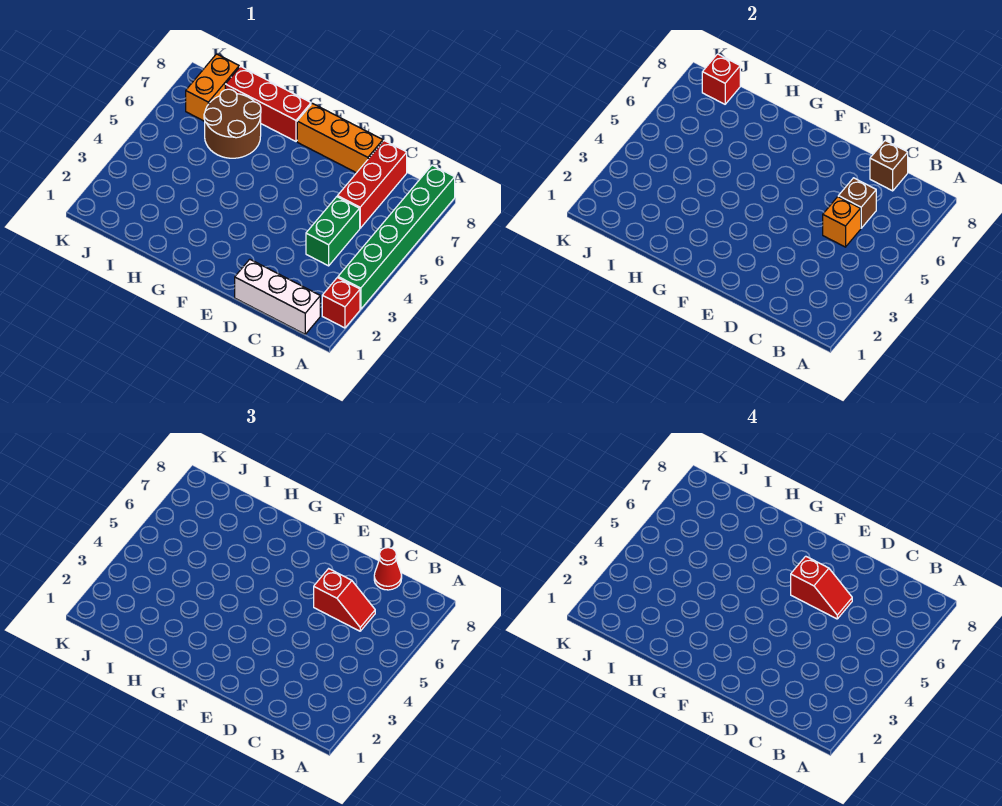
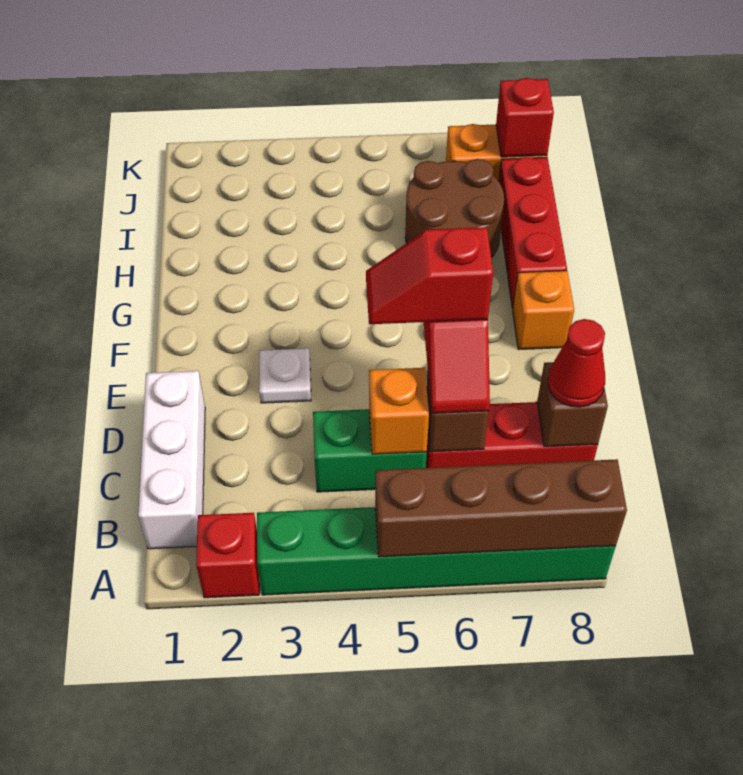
none -> brown brick A5:A8 level 2
red slope D6:E6 level 4 top E -> red slope D5:D6 level 4 top 6
orange brick D8:F8 level 1 -> orange brick F8 level 1
none -> white plate E3 level 1

